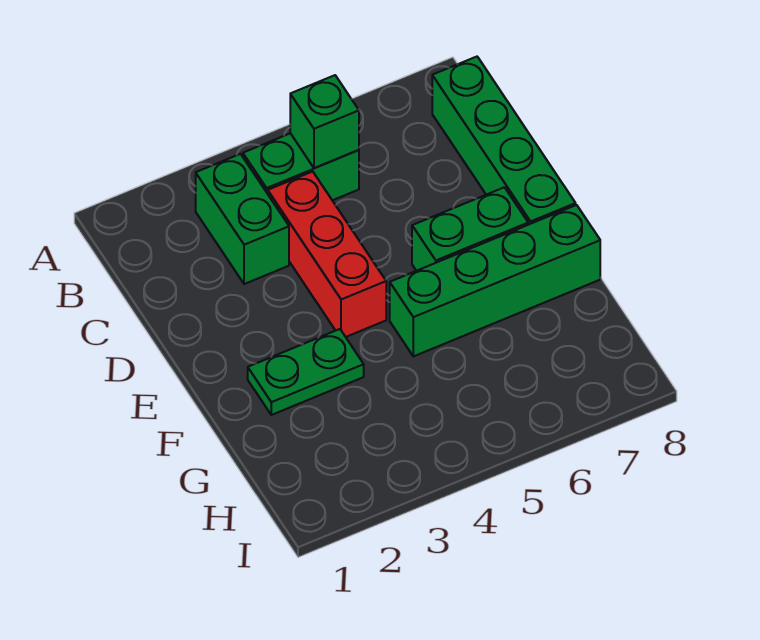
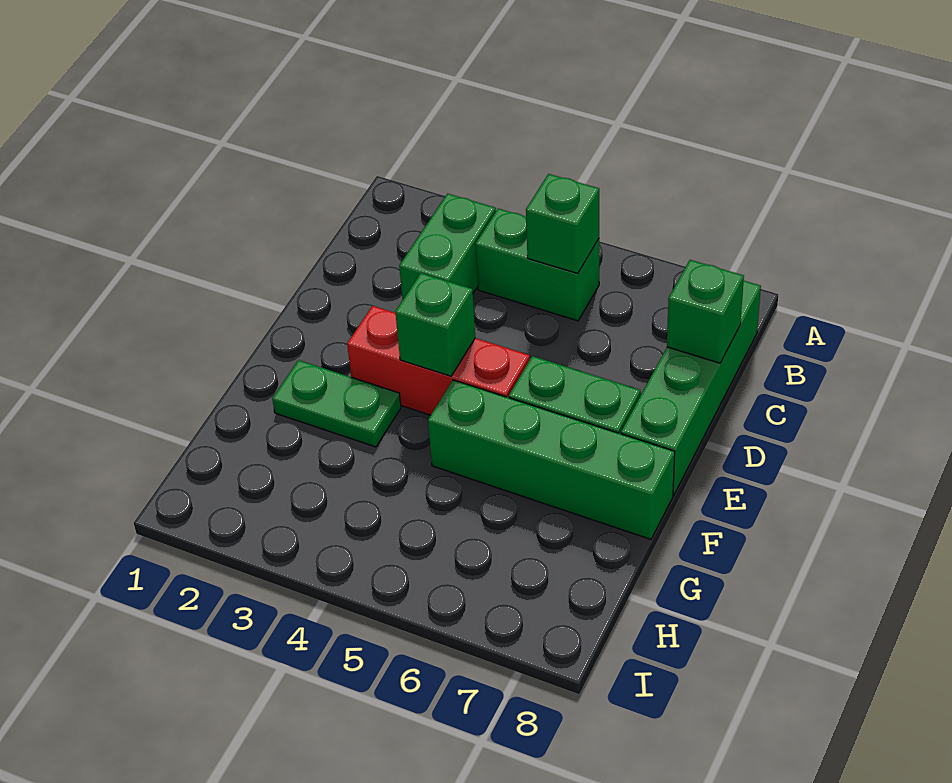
red brick C4:E4 level 1 -> red brick E3:E5 level 1
none -> green brick C8 level 2
none -> green brick E4 level 2

